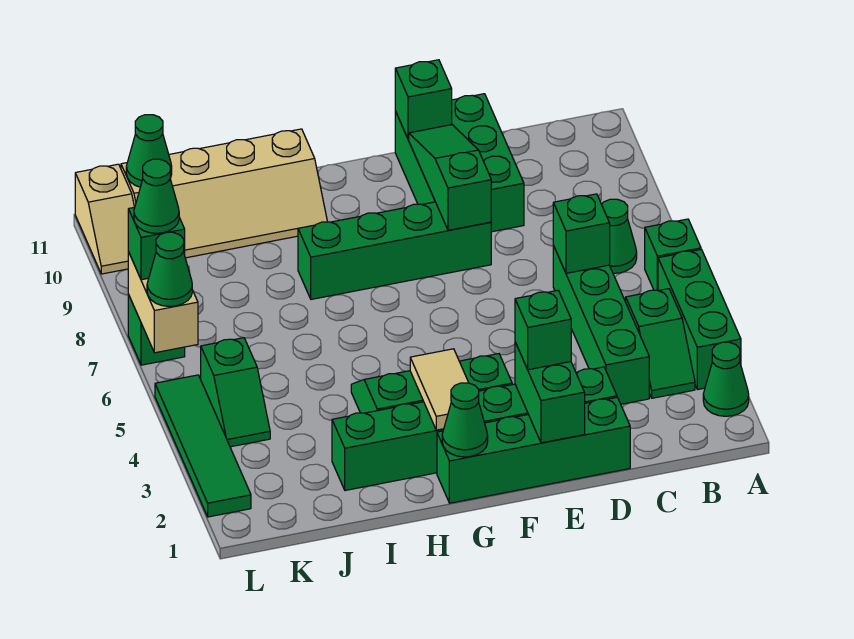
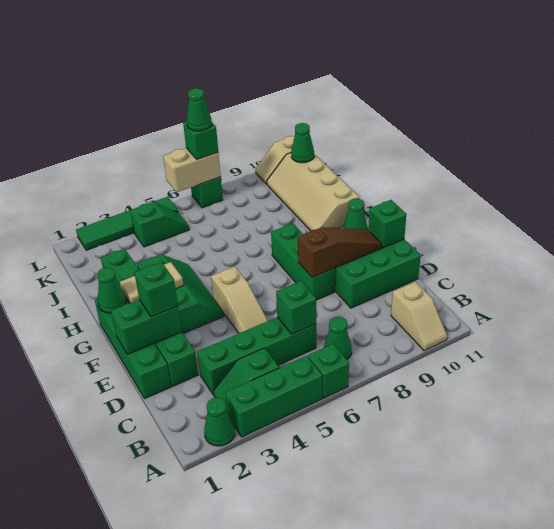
none -> tan slope A10:B10 level 1 top B
none -> tan slope D5:F5 level 1 top F
green brick E8:H8 level 1 -> green brick E8:G8 level 1
green slope E8:E10 level 2 top 8 -> brown slope E8:E10 level 2 top 8
green slope K4:K5 level 1 top 5 -> green slope K4:K5 level 1 top 4
green cone L6 level 3 -> green cone G11 level 1

